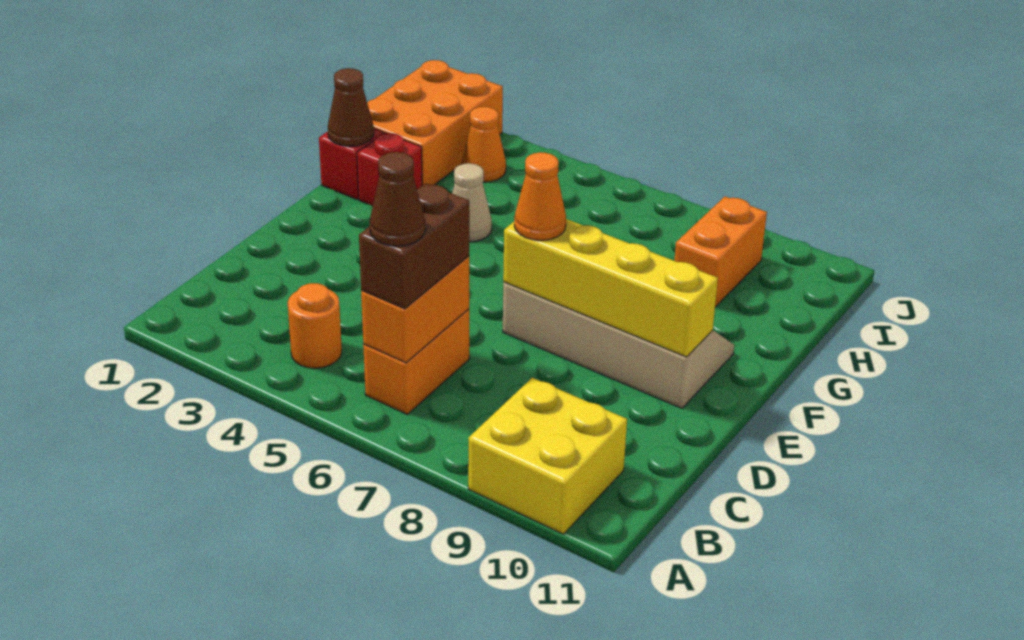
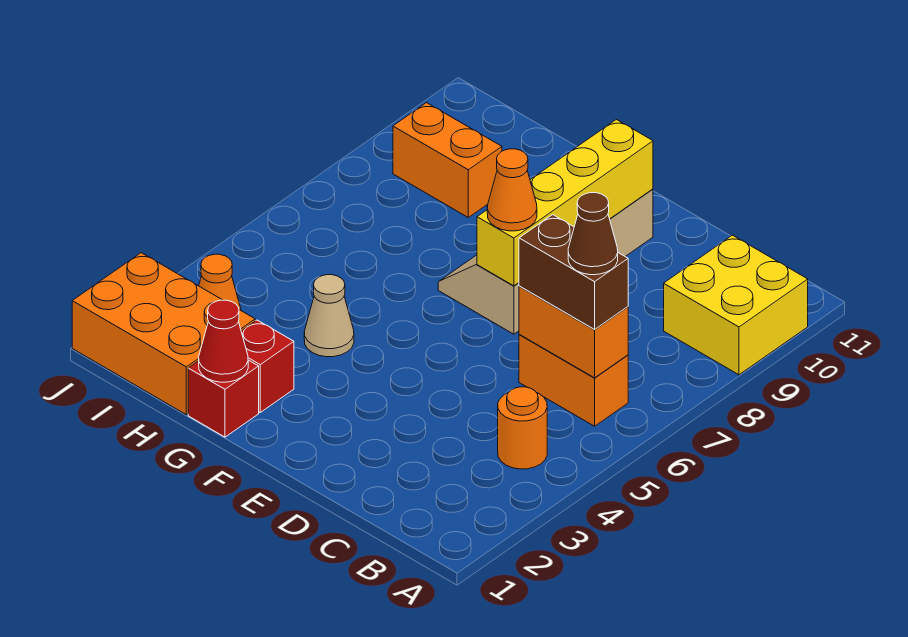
brown cone G1 level 2 -> red cone G1 level 2

